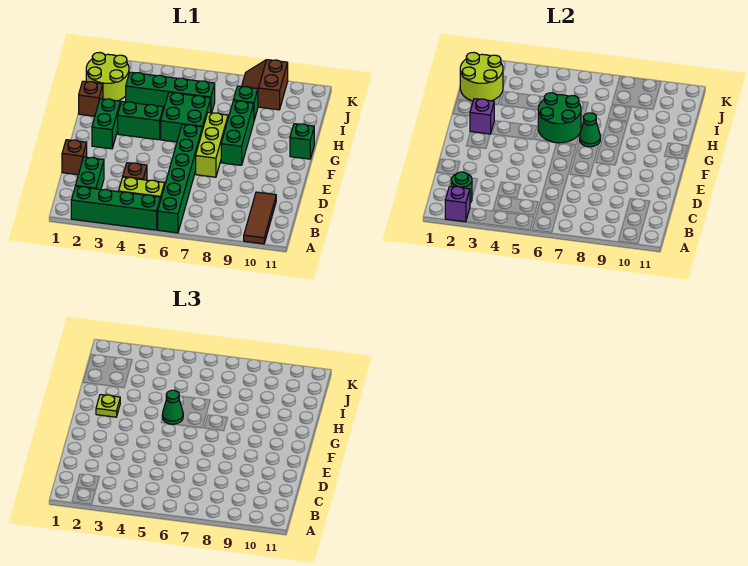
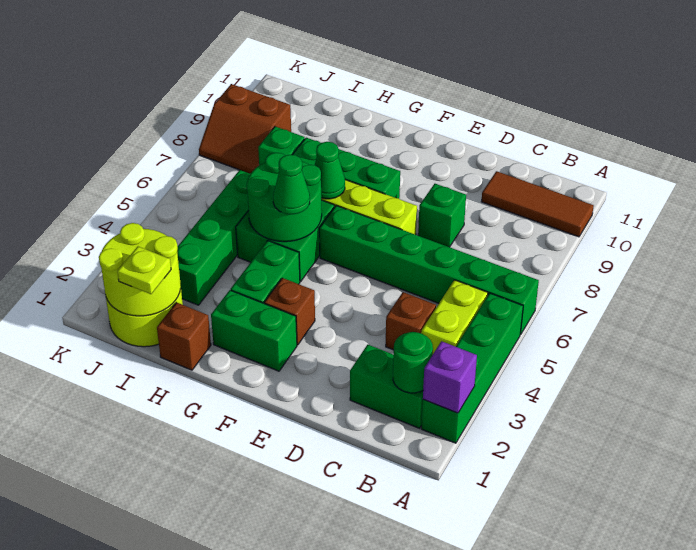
brown brick D1 level 1 -> brown brick F3 level 1
purple brick G2 level 2 -> none
lime plate G2 level 3 -> lime plate I1 level 3
green brick G11 level 1 -> green brick D8 level 1

